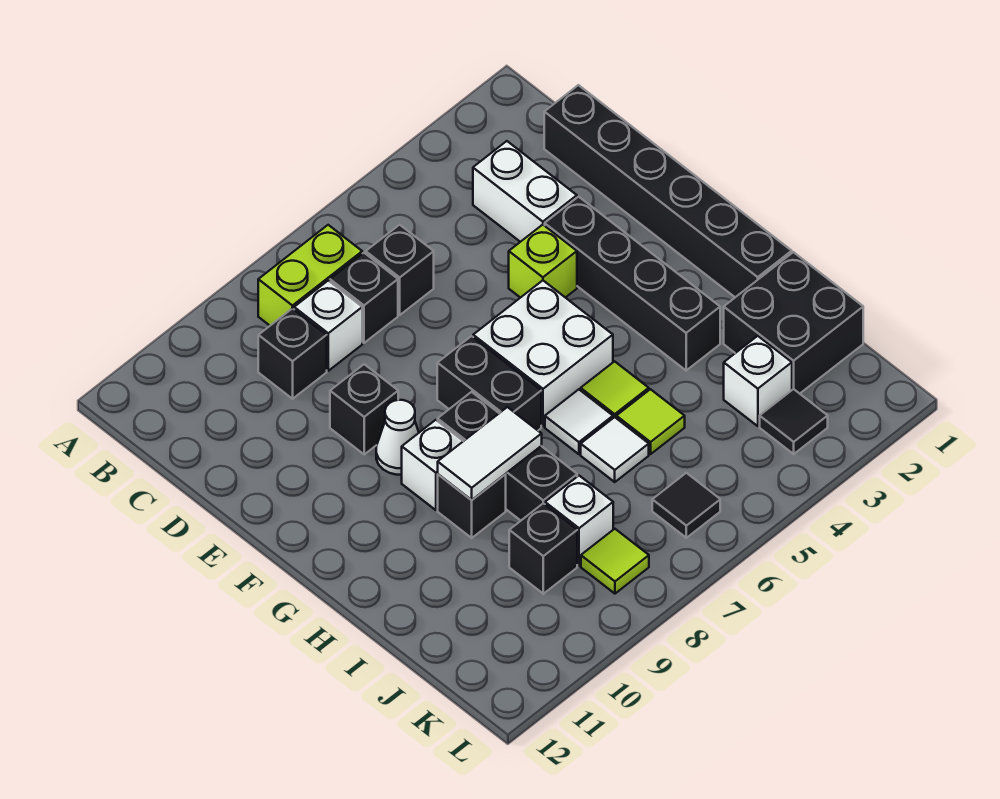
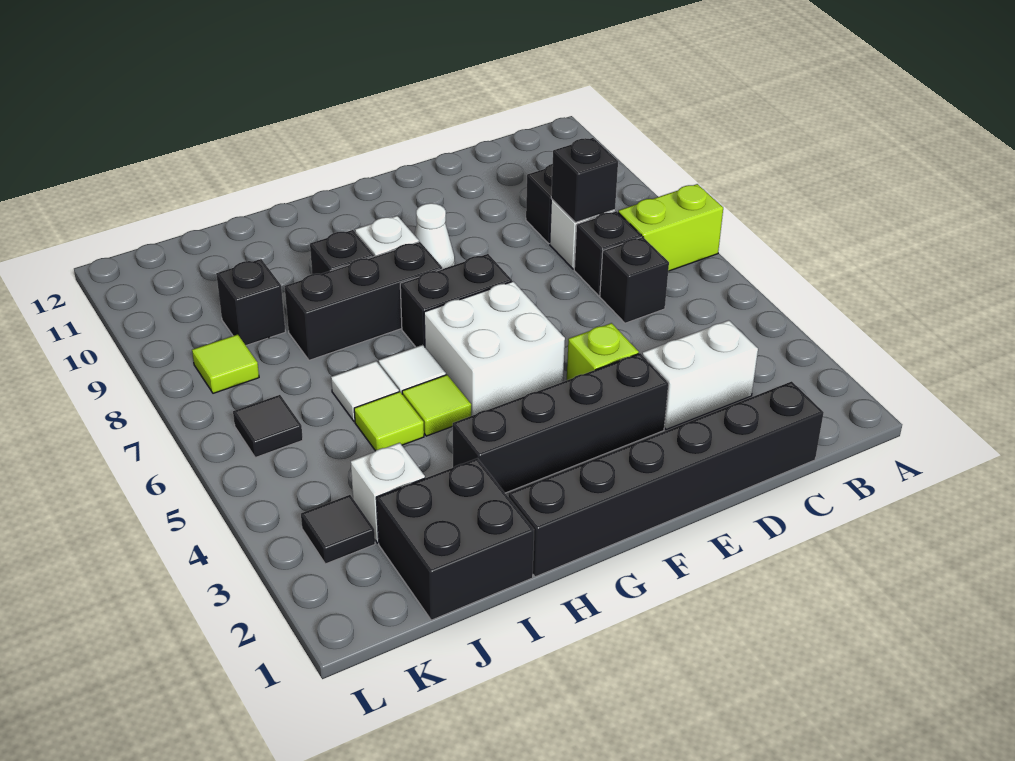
lime brick B7:B8 level 1 -> lime brick A7:B7 level 1
black brick E9 level 1 -> black brick C8 level 2
white tile H8:H9 level 2 -> none
white brick J8 level 1 -> none

